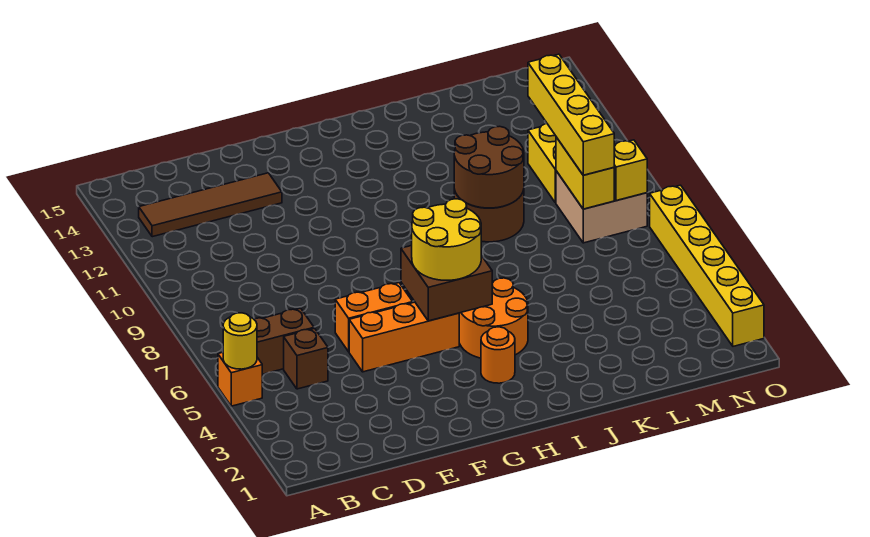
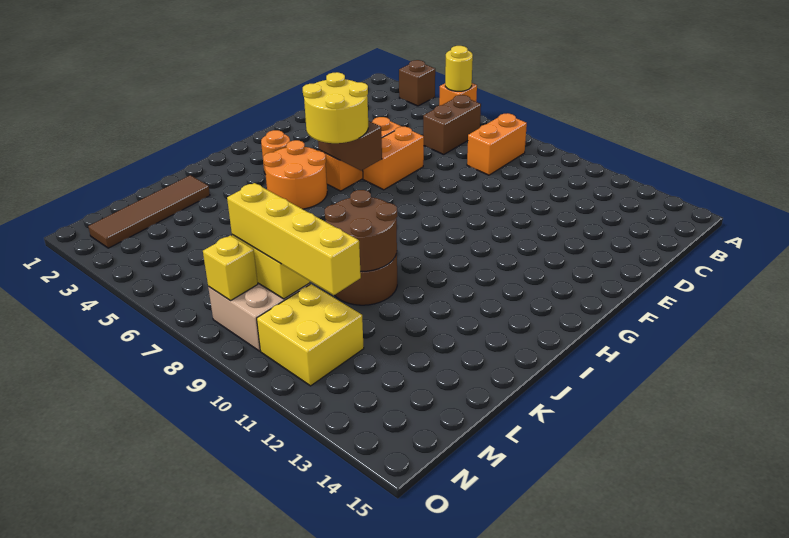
none -> orange brick B8:C8 level 1
brown tile B13:E13 level 1 -> brown tile K2:N2 level 1
brown brick C5 level 1 -> brown brick A3 level 1
brown brick G5:H6 level 2 -> brown brick G5:G6 level 2
yellow brick O2:O7 level 1 -> none

